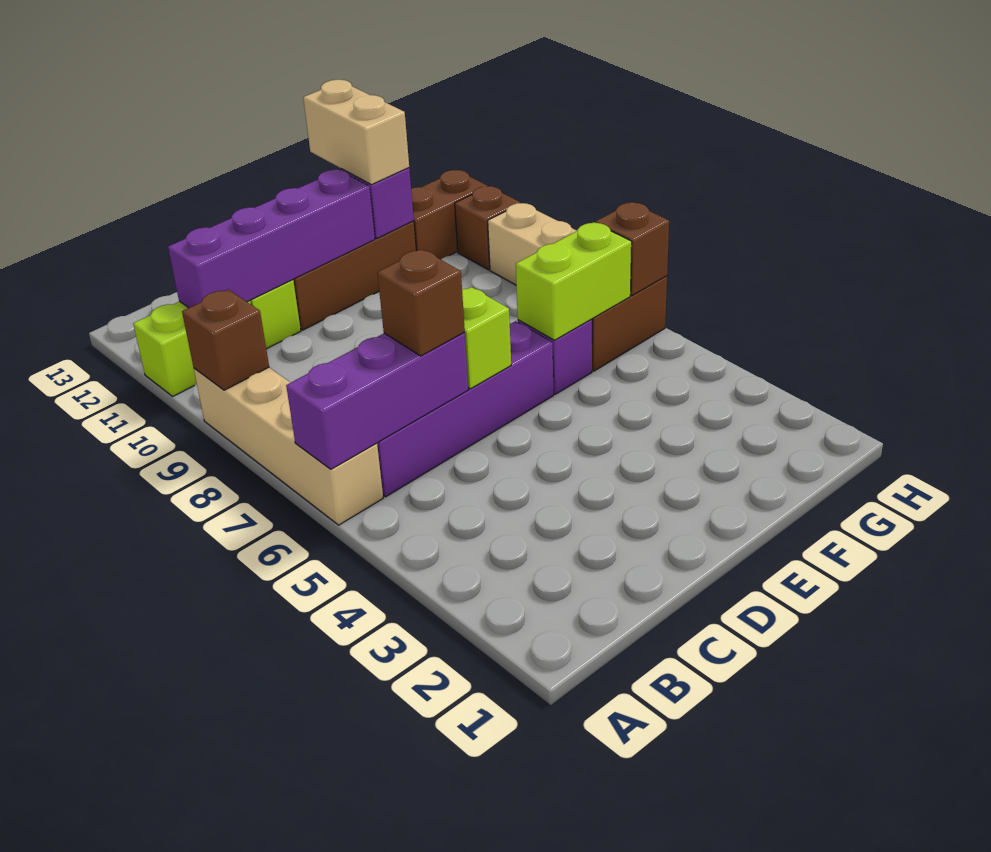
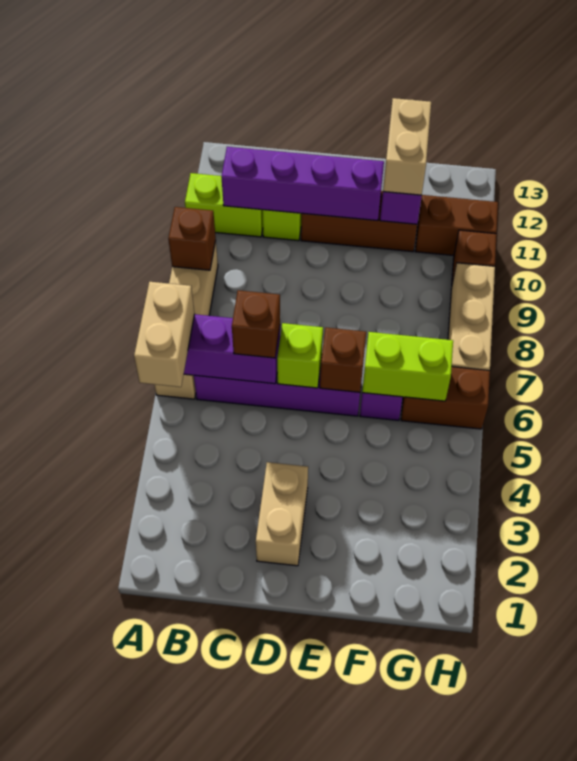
none -> tan brick A5:A6 level 3
none -> tan brick D2:D3 level 1
brown brick H6 level 2 -> brown brick E6 level 2

